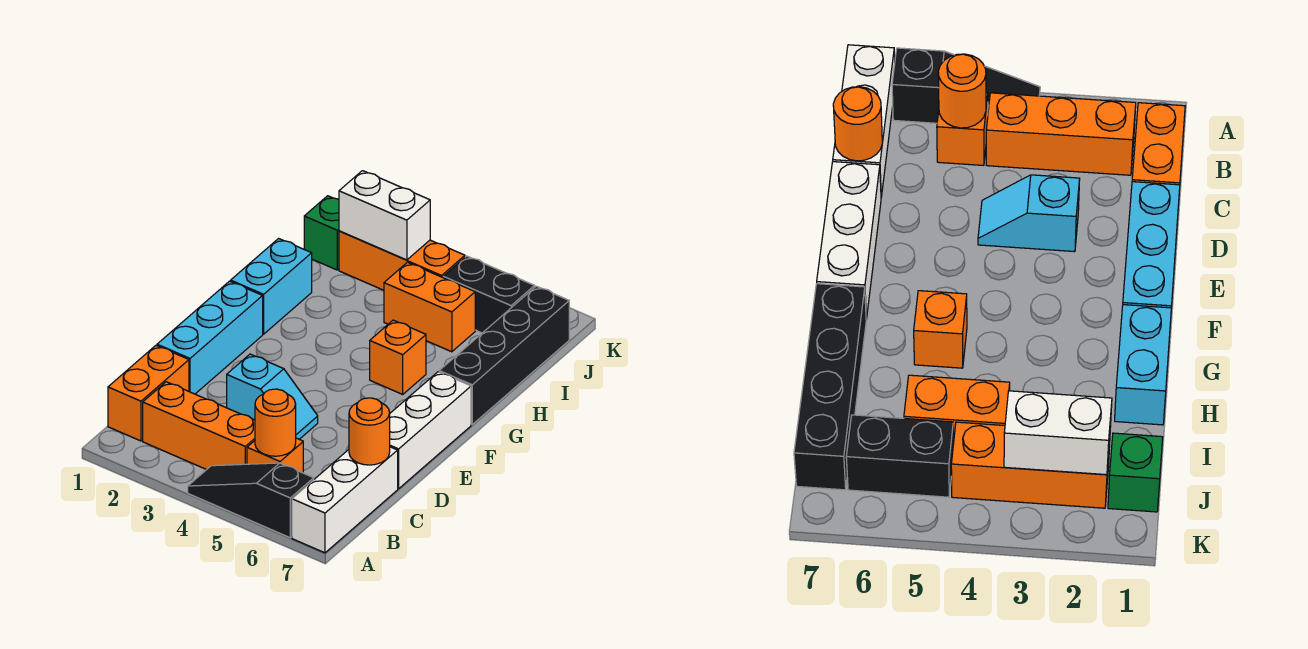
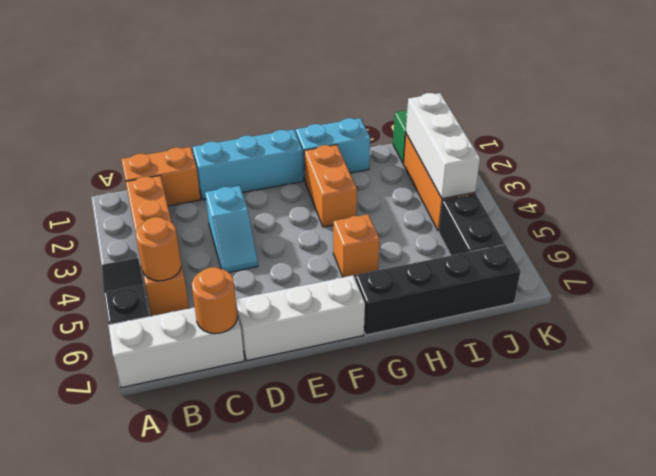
orange brick I4:I5 level 1 -> orange brick G2:G3 level 1
white brick J2:J3 level 2 -> white brick J2:J4 level 2

